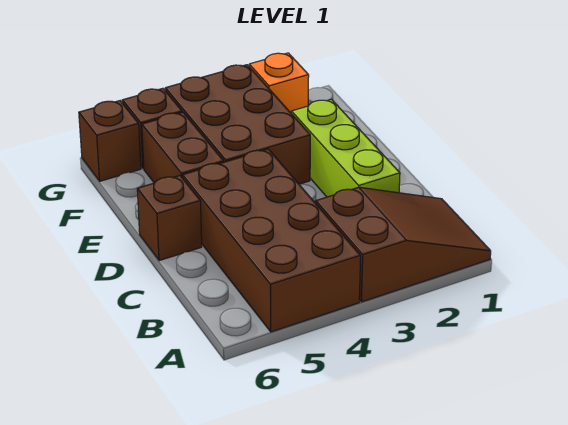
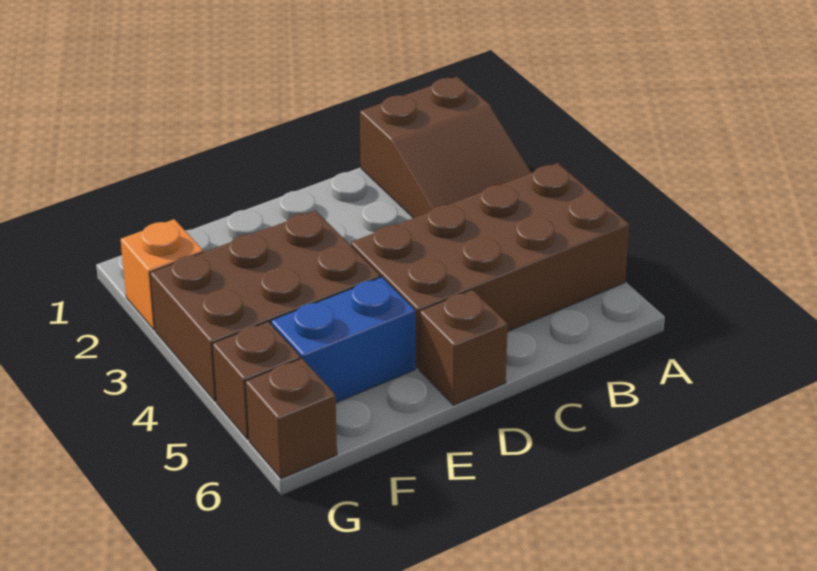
brown slope A1:B3 level 1 top 3 -> brown slope A1:B3 level 1 top 1
lime brick C2:E2 level 1 -> none
brown brick E5:F5 level 1 -> blue brick E5:F5 level 1

